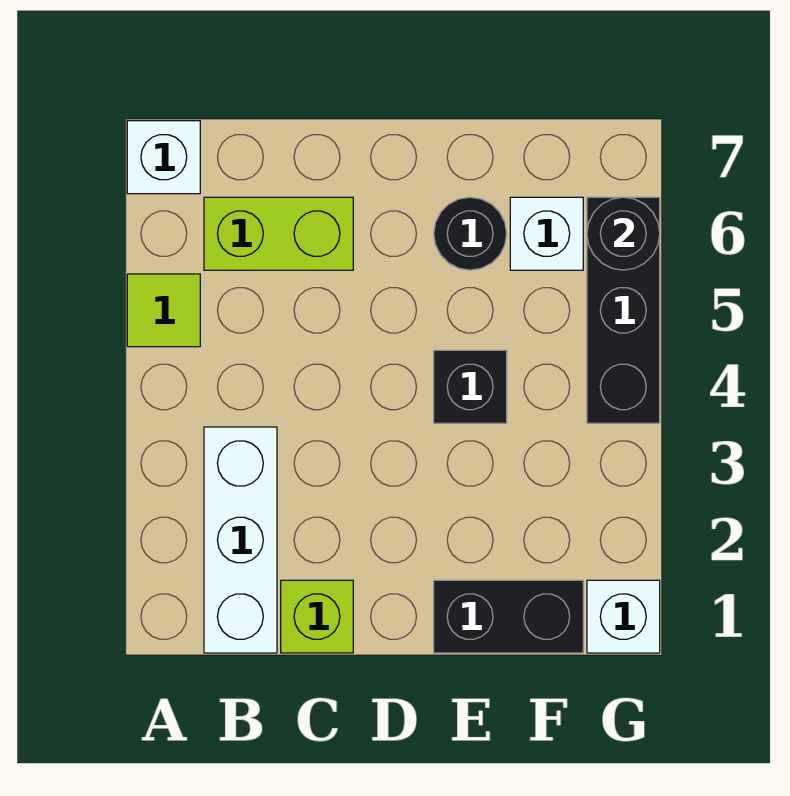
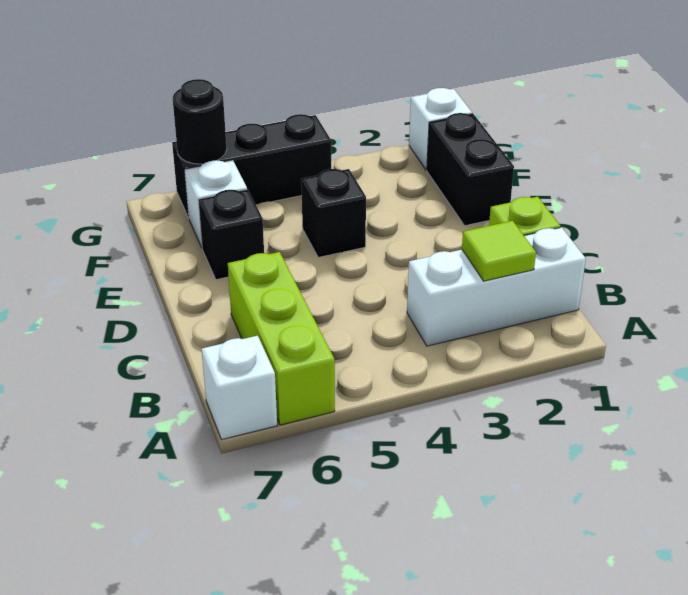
lime tile A5 level 1 -> lime tile B2 level 2
lime brick B6:C6 level 1 -> lime brick A6:C6 level 1
black round brick E6 level 1 -> black brick E6 level 1

